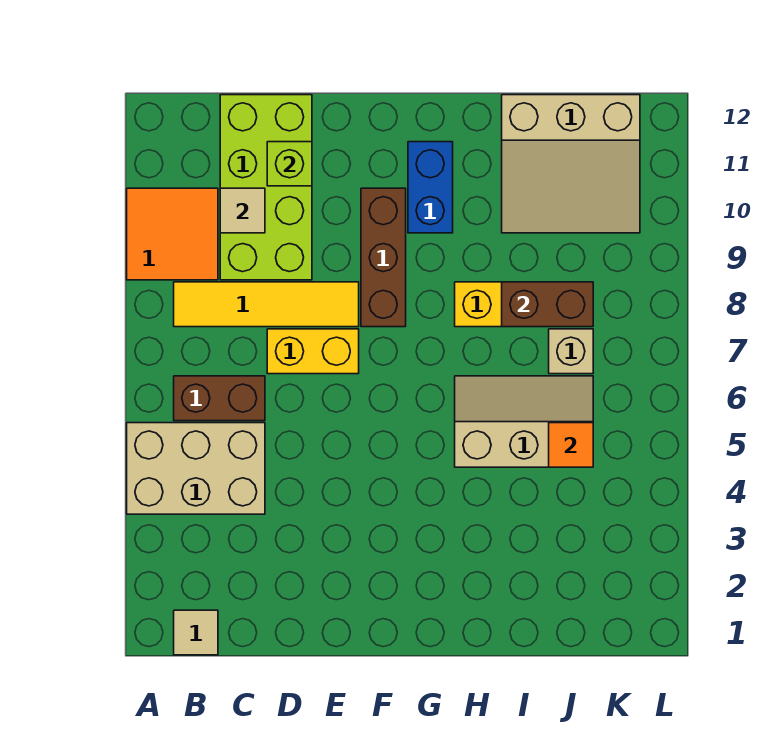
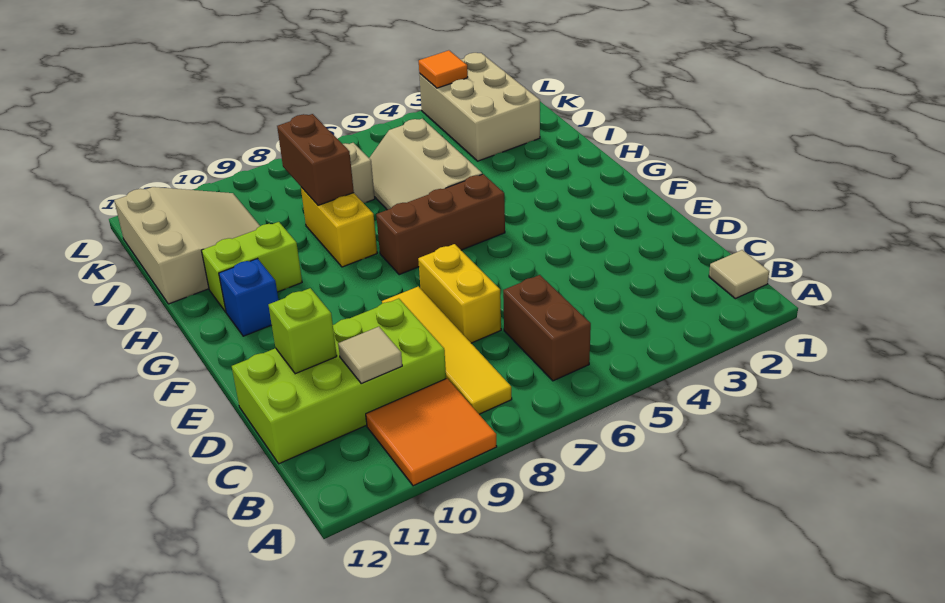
tan brick A4:C5 level 1 -> tan brick J2:L3 level 1
brown brick F8:F10 level 1 -> brown brick G5:G7 level 1
blue brick G10:G11 level 1 -> blue brick G11 level 1
none -> lime brick H10:H11 level 1
orange tile J5 level 2 -> orange tile L3 level 2

